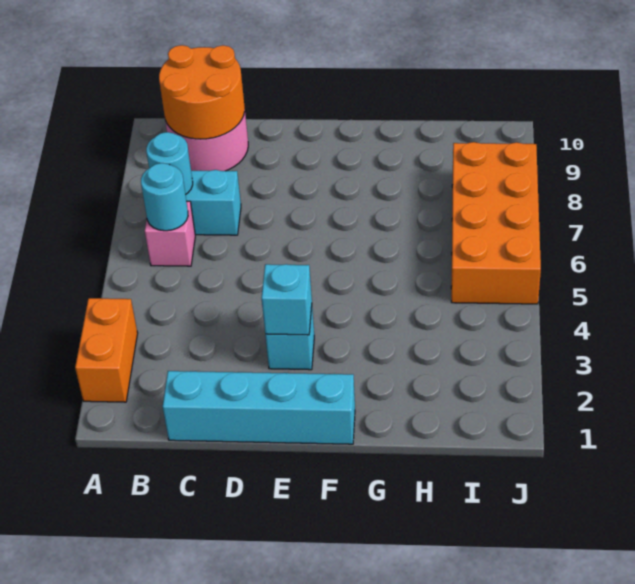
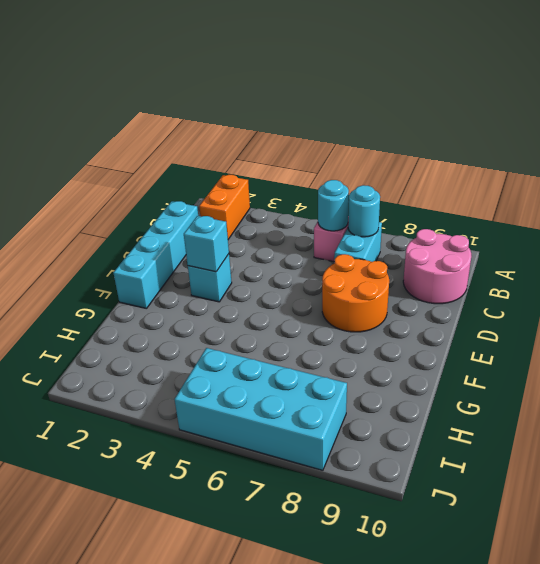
orange brick A2:A3 level 1 -> orange brick A2:B2 level 1
orange round brick B9:C10 level 2 -> orange round brick D7:E8 level 1
orange brick I5:J8 level 1 -> cyan brick I5:J8 level 1

